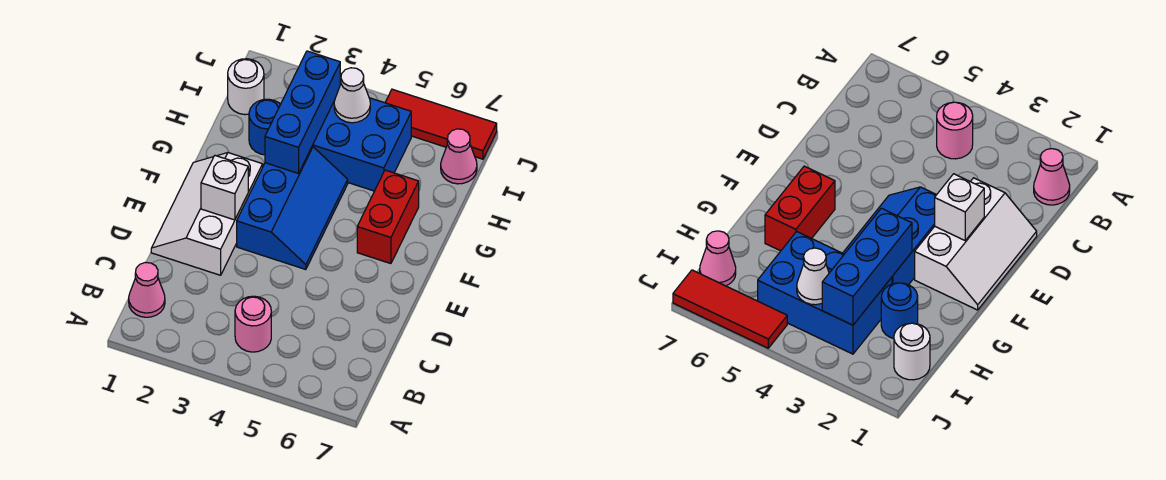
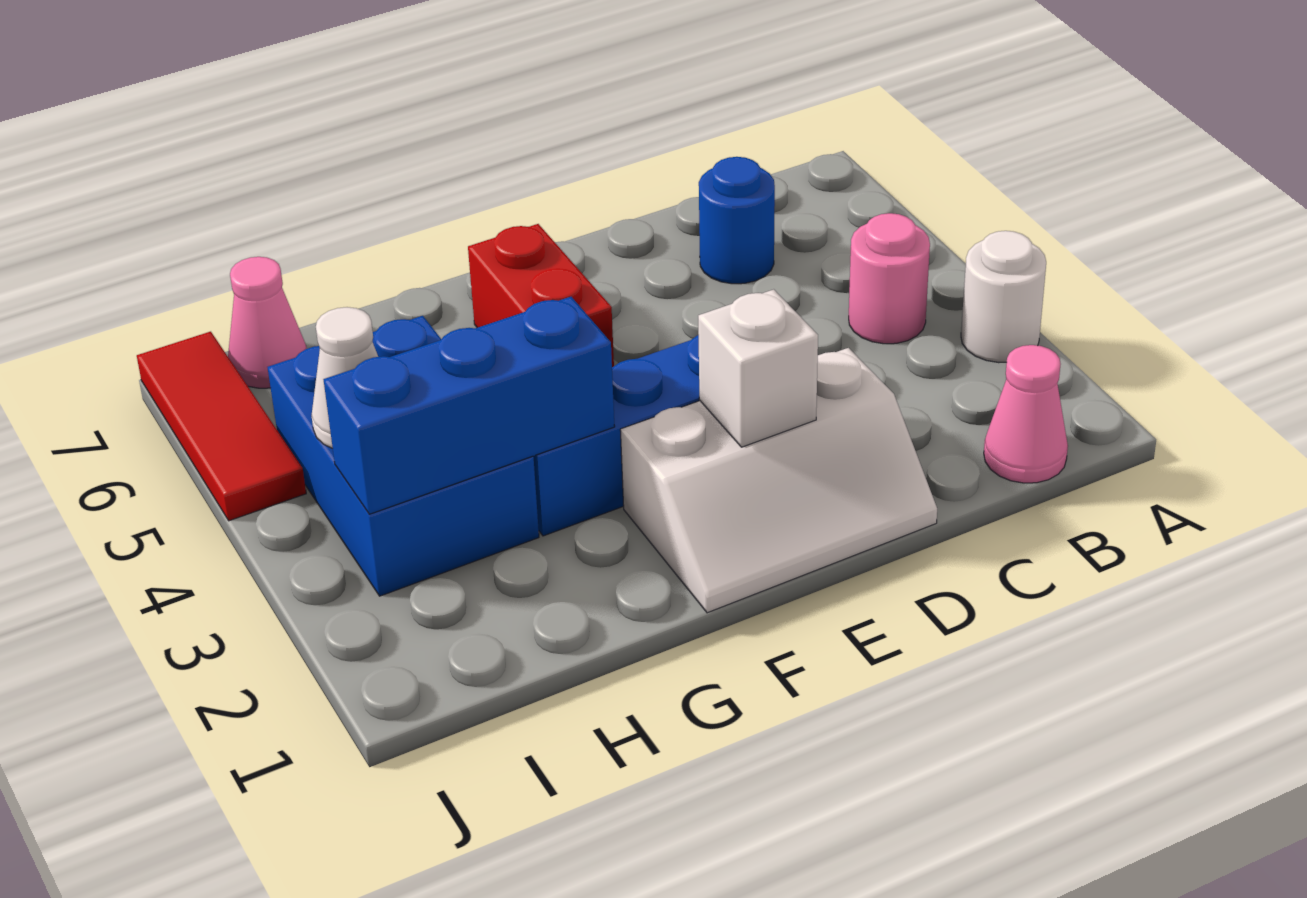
red brick F6:G6 level 1 -> red brick F5:F6 level 1
blue round brick H2 level 1 -> blue round brick C6 level 1
white round brick I1 level 1 -> white round brick A3 level 1

